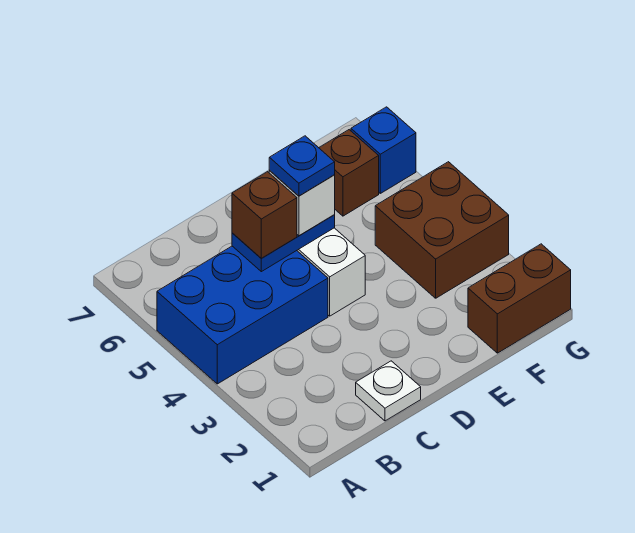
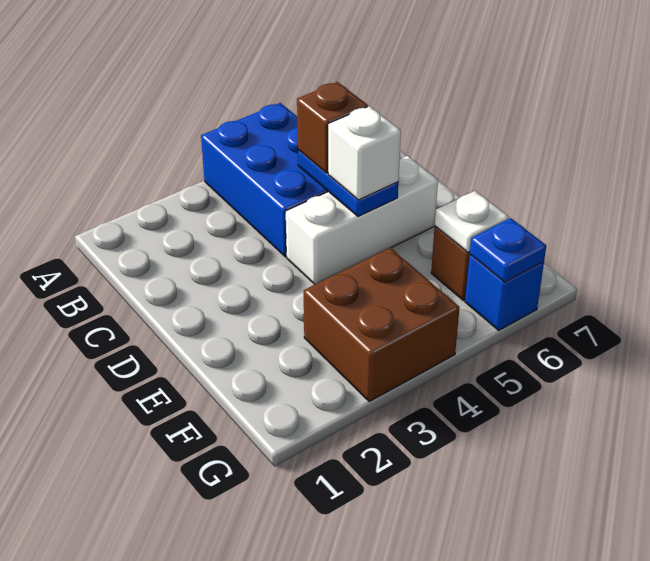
white plate C1 level 1 -> white plate F6 level 2
blue plate D5 level 4 -> blue plate G6 level 2
brown brick F1:G1 level 1 -> none

